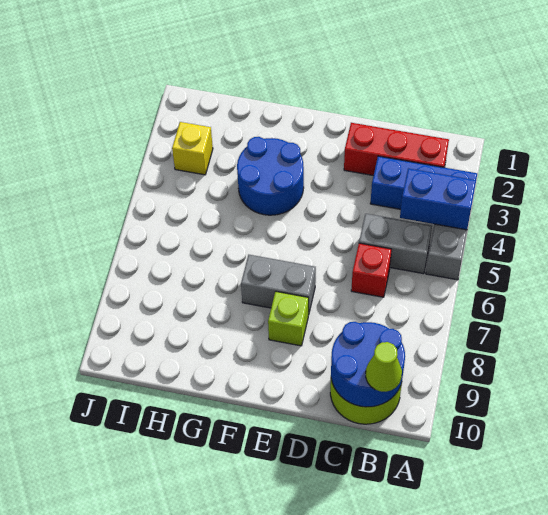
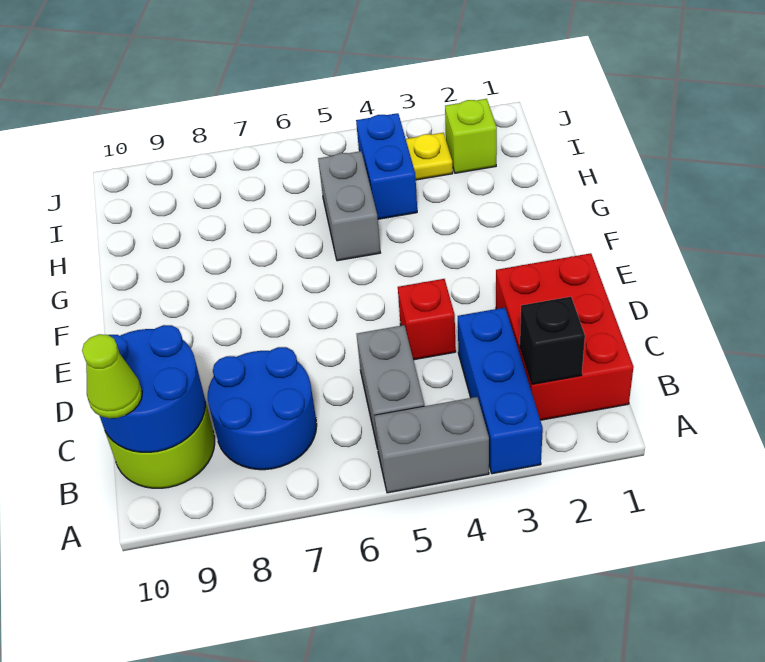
blue brick A4:B4 level 2 -> blue brick H4:I4 level 1
red brick B2:D2 level 1 -> red brick B1:D2 level 1
none -> black brick B2 level 2
red brick C6 level 1 -> red brick D4 level 1
grey brick E7:F7 level 1 -> grey brick G5:H5 level 1
lime brick E8 level 1 -> lime brick I2 level 1
blue round brick F3:G4 level 1 -> blue round brick B7:C8 level 1
yellow brick I3 level 1 -> yellow plate I3 level 1

